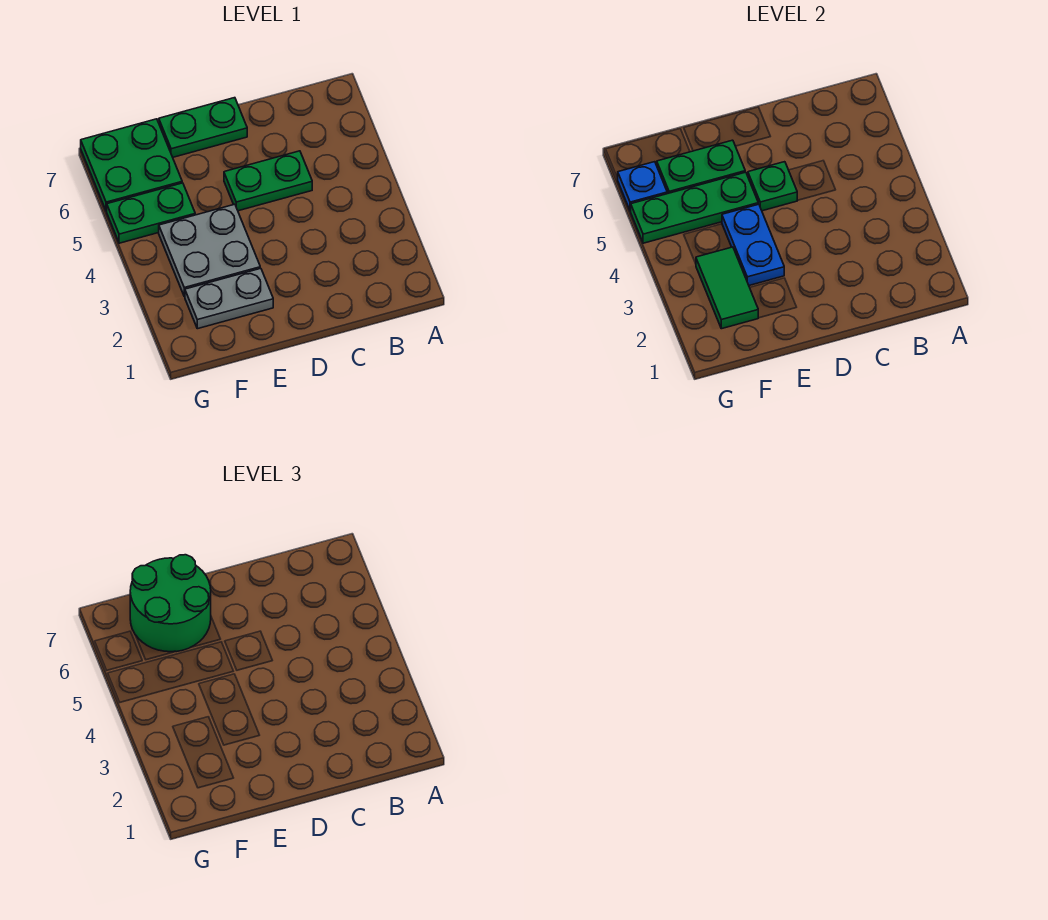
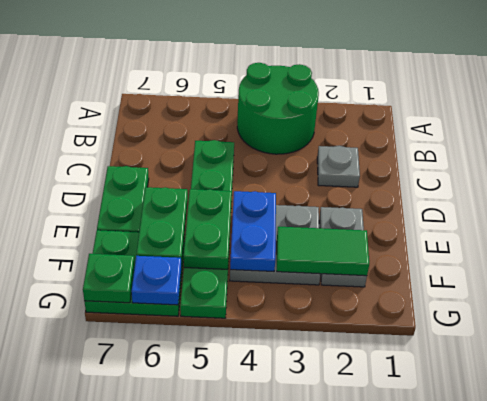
none -> grey plate C2 level 1
green plate D5 level 2 -> green plate G7 level 2
blue plate E3:E4 level 2 -> blue plate E4:F4 level 2
green plate E5:G5 level 2 -> green plate E5:F5 level 2
green round brick E6:F7 level 3 -> green round brick A3:B4 level 1

